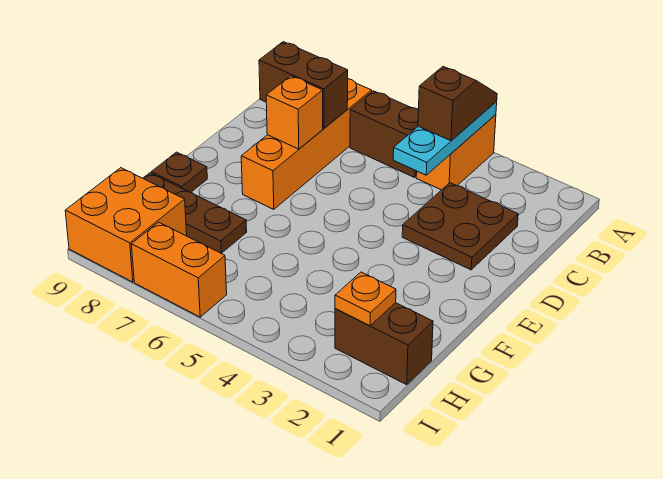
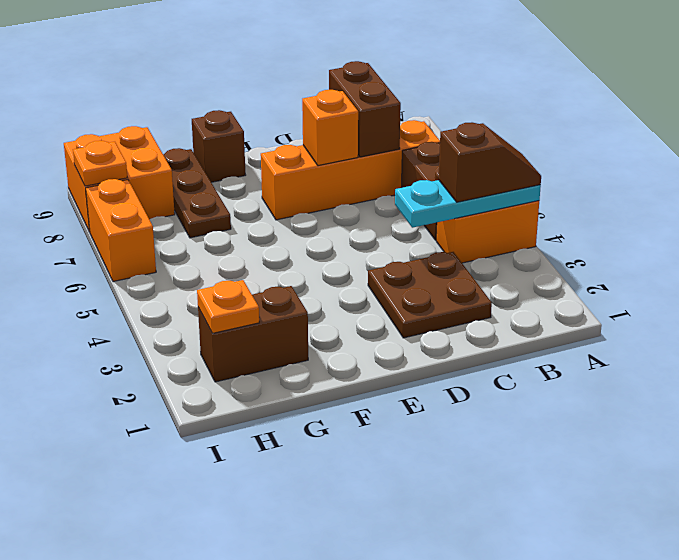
brown plate F9 level 1 -> brown brick F9 level 1
brown brick H1:H2 level 1 -> brown brick G2:H2 level 1
none -> orange plate I8 level 2

